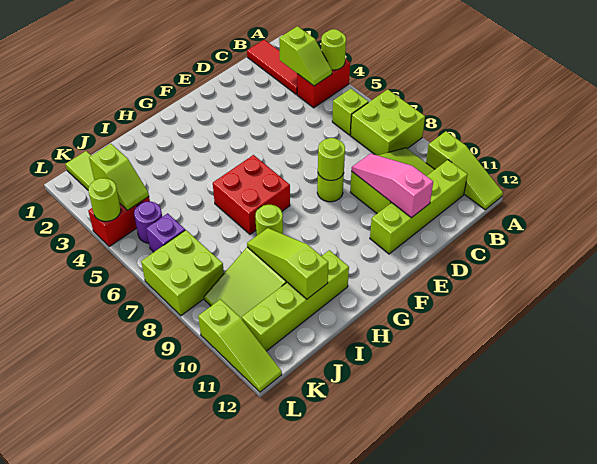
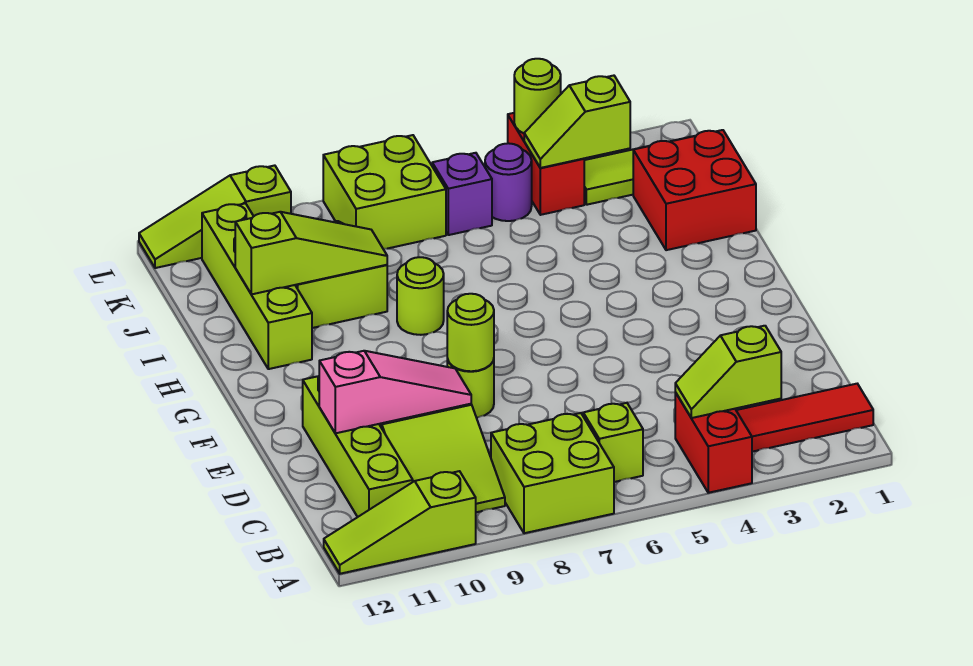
lime round brick A4 level 2 -> none
red brick G6:H7 level 1 -> red brick I1:J2 level 1

